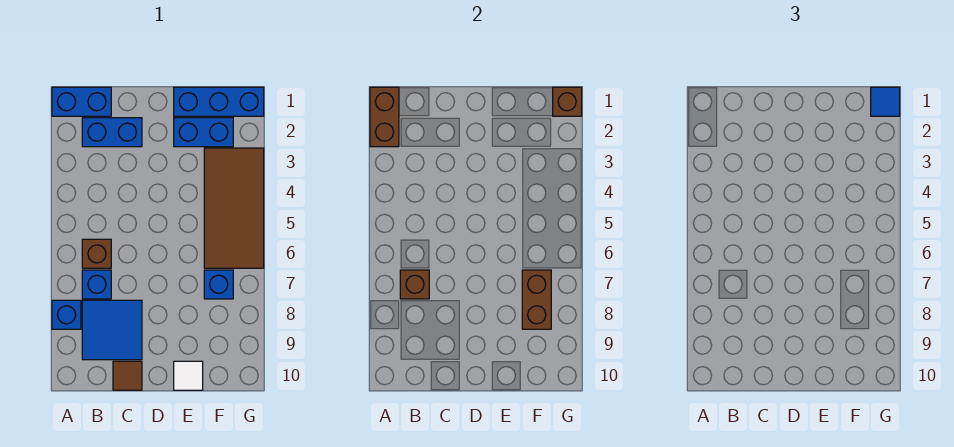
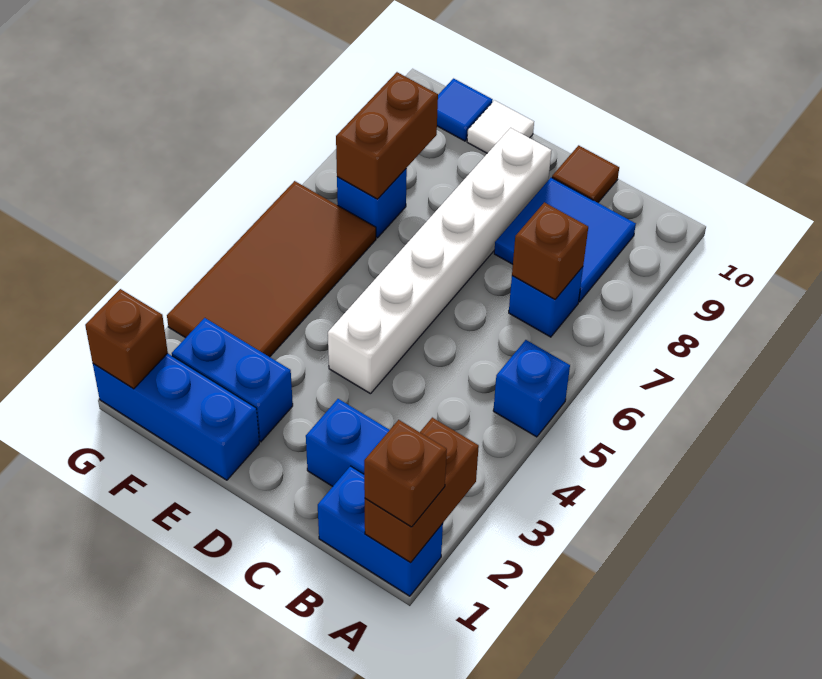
blue brick A8 level 1 -> blue brick A5 level 1
brown brick B6 level 1 -> brown brick A1 level 3
none -> white brick D4:D9 level 1
blue tile G1 level 3 -> blue tile F10 level 1

